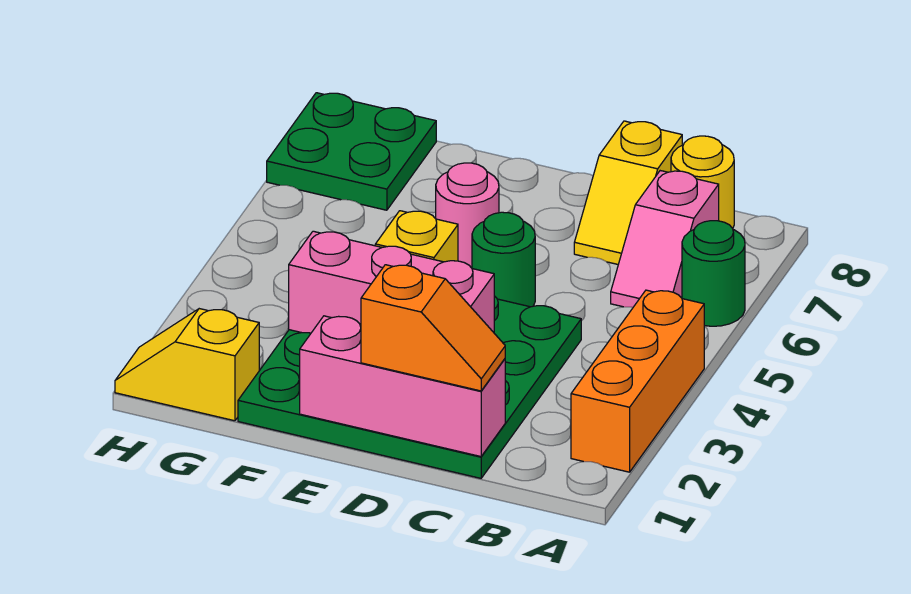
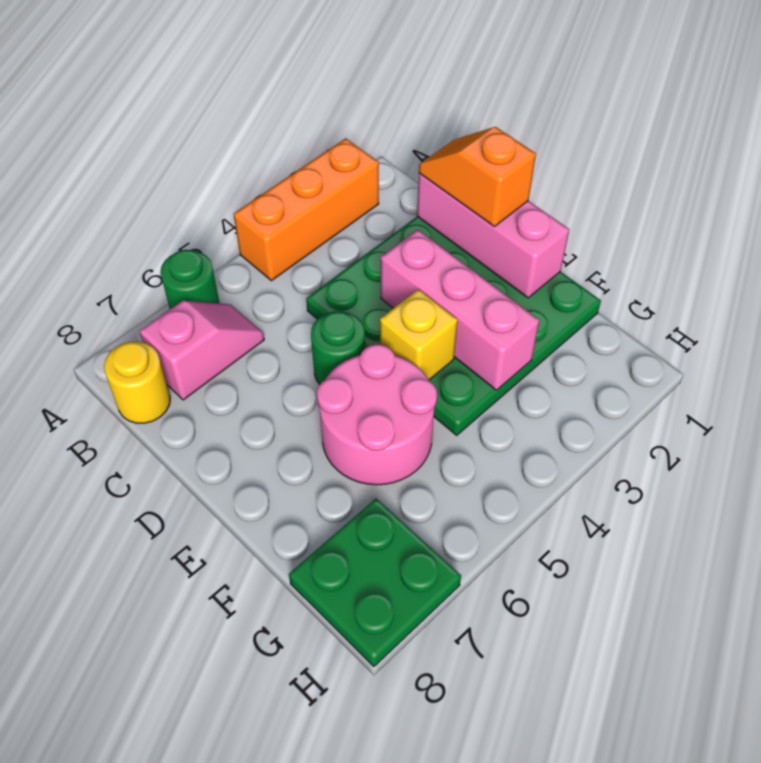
yellow slope C7:C8 level 1 top 8 -> none
pink round brick E6 level 1 -> pink round brick E5:F6 level 1
yellow slope G1:H1 level 1 top G -> none

